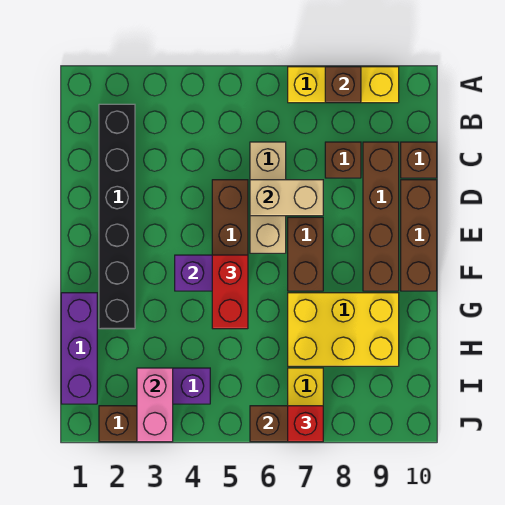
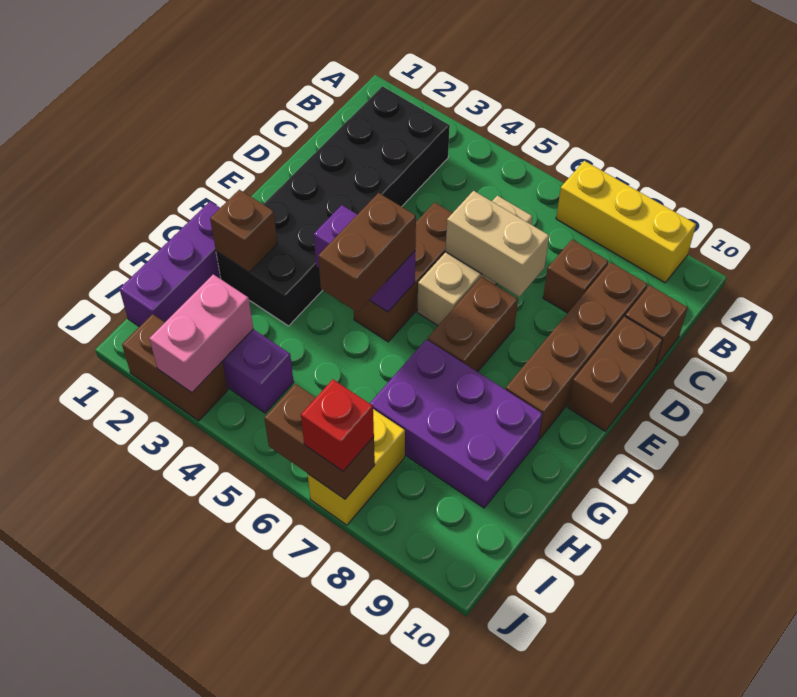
brown brick A8 level 2 -> brown brick G2 level 2
black brick B2:G2 level 1 -> black brick B2:G3 level 1
brown brick D10:F10 level 1 -> brown brick D10:E10 level 1
red brick F5:G5 level 3 -> brown brick F5:G5 level 3
yellow brick G7:H9 level 1 -> purple brick G7:H9 level 1

